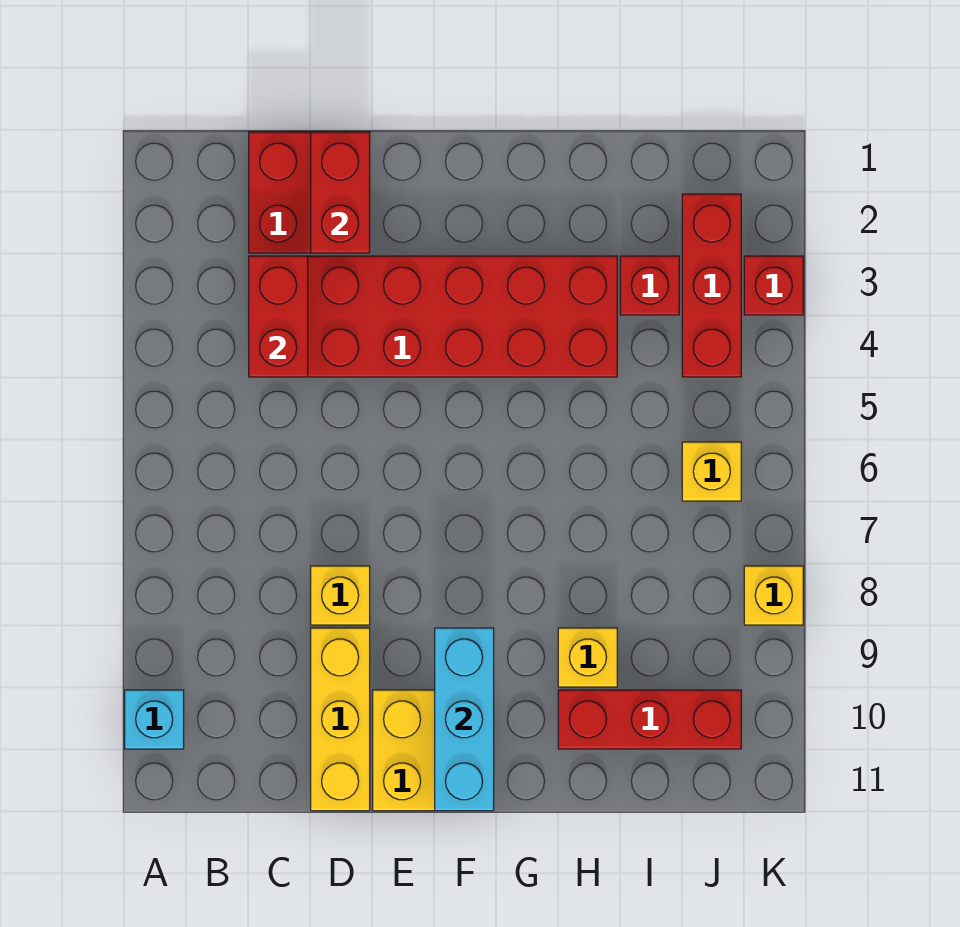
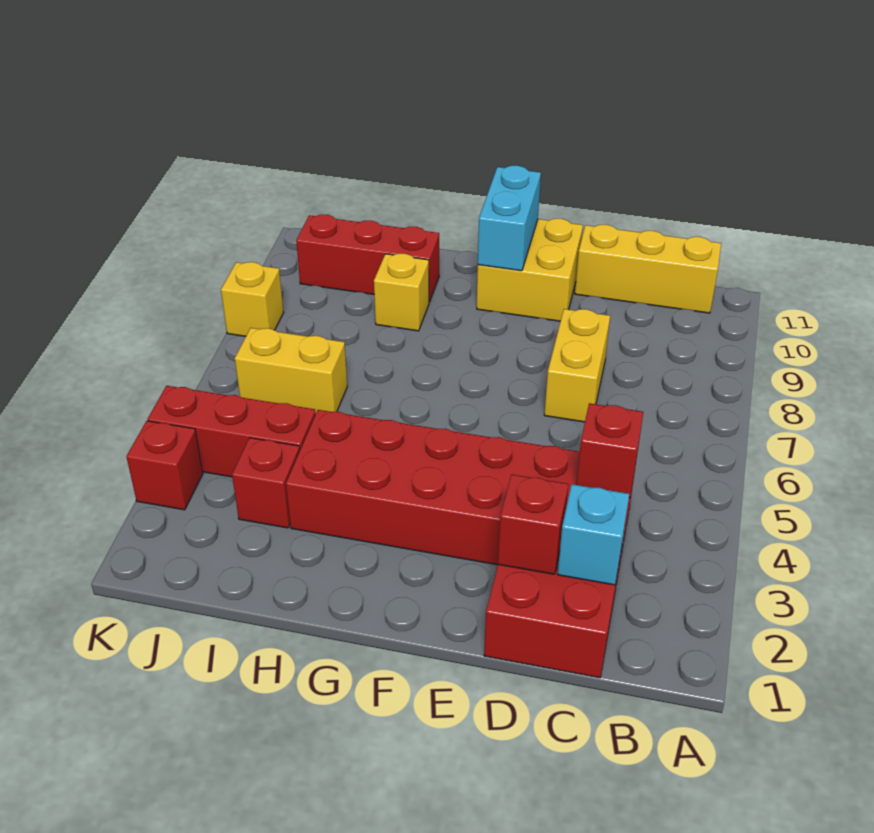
cyan brick A10 level 1 -> cyan brick C2 level 2
red brick C3:C4 level 2 -> red brick C4 level 2
red brick D1:D2 level 2 -> red brick D2 level 2
yellow brick D8 level 1 -> yellow brick D7:D8 level 1
yellow brick D9:D11 level 1 -> yellow brick B11:D11 level 1
cyan brick F9:F11 level 2 -> cyan brick F10:F11 level 2
red brick J2:J4 level 1 -> red brick I4:K4 level 1
yellow brick J6 level 1 -> yellow brick I6:J6 level 1

